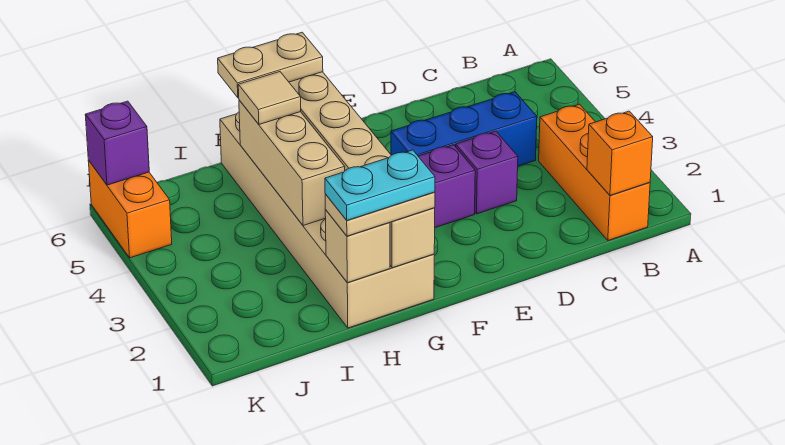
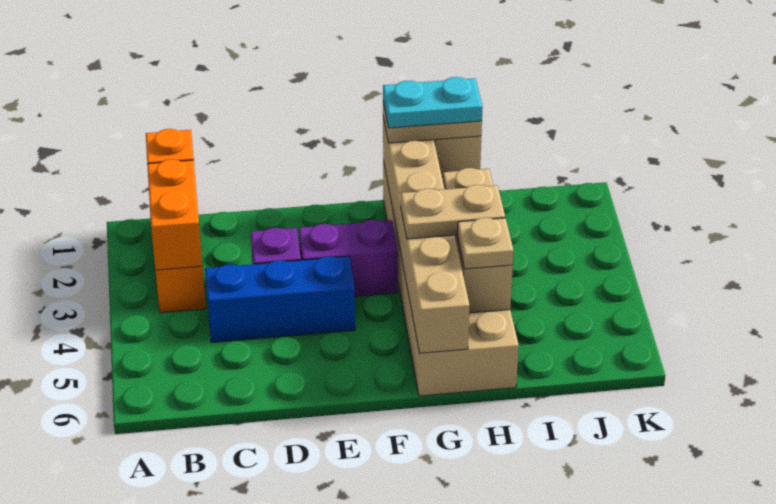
tan plate G6:H6 level 3 -> tan plate G4:H4 level 3
tan tile H5 level 3 -> tan plate H5 level 3
orange brick K5:K6 level 1 -> orange brick B2:B3 level 2
purple brick K6 level 2 -> none

